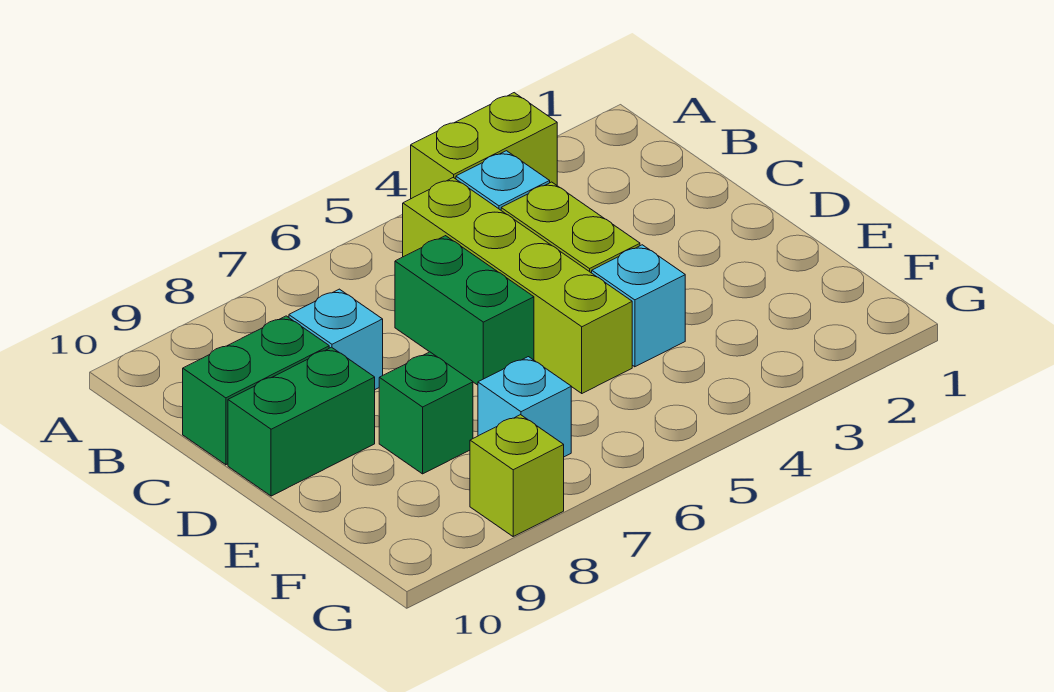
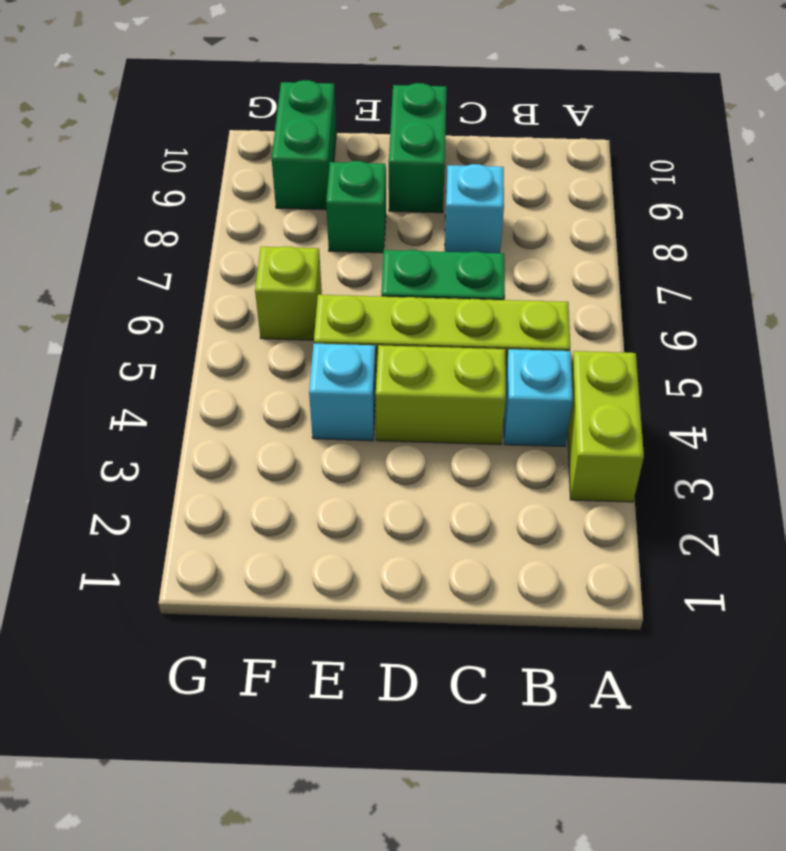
green brick C9:C10 level 1 -> green brick F9:F10 level 1
cyan brick F7 level 1 -> none
lime brick G8 level 1 -> lime brick F6 level 1

